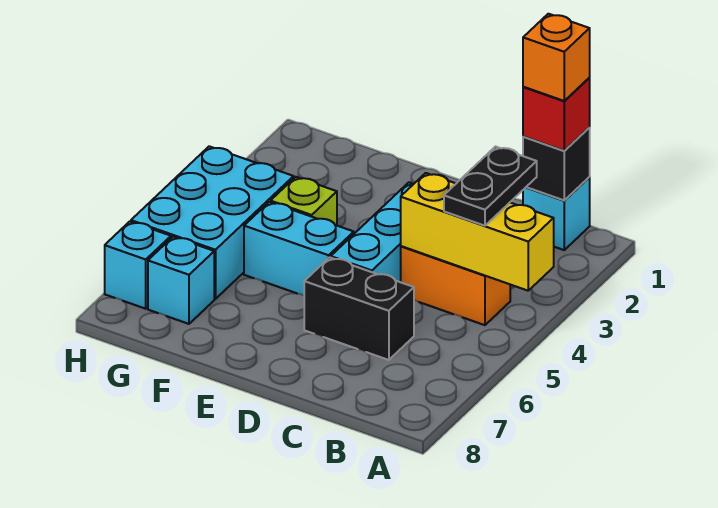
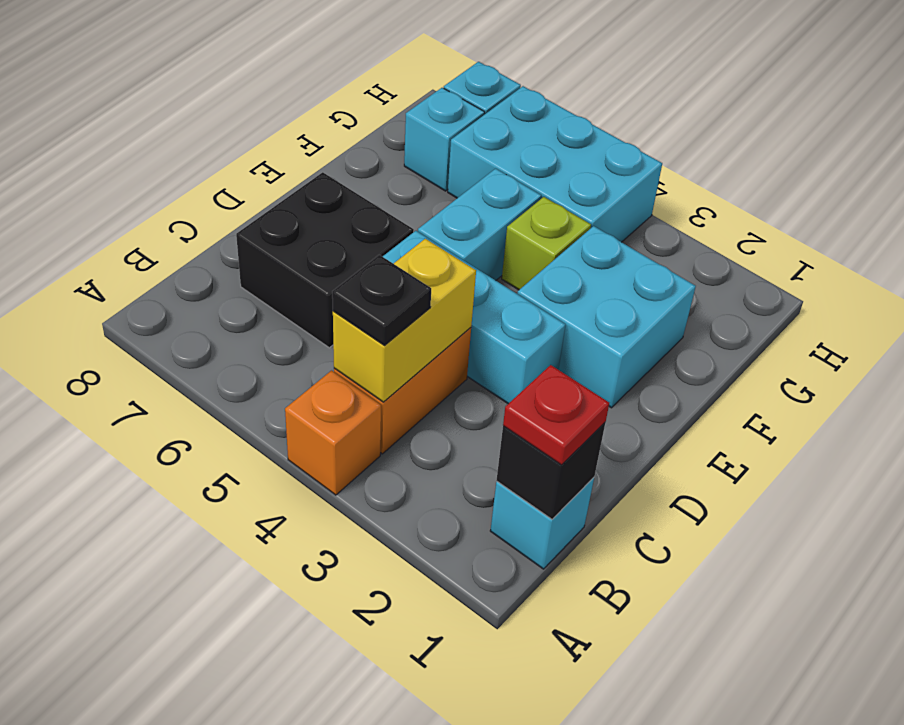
yellow brick A4:C4 level 2 -> yellow brick B4:C4 level 2
red brick B1 level 3 -> red plate B1 level 3
orange brick B1 level 4 -> orange brick A4 level 1
black plate B3:B4 level 3 -> black plate B4 level 3
black brick C6:D6 level 1 -> black brick C6:D7 level 1
none -> cyan brick E2:F3 level 1

